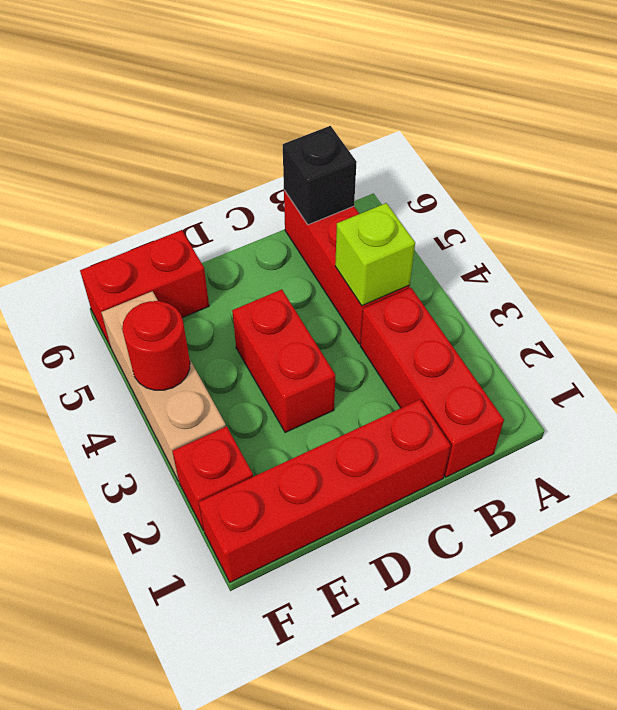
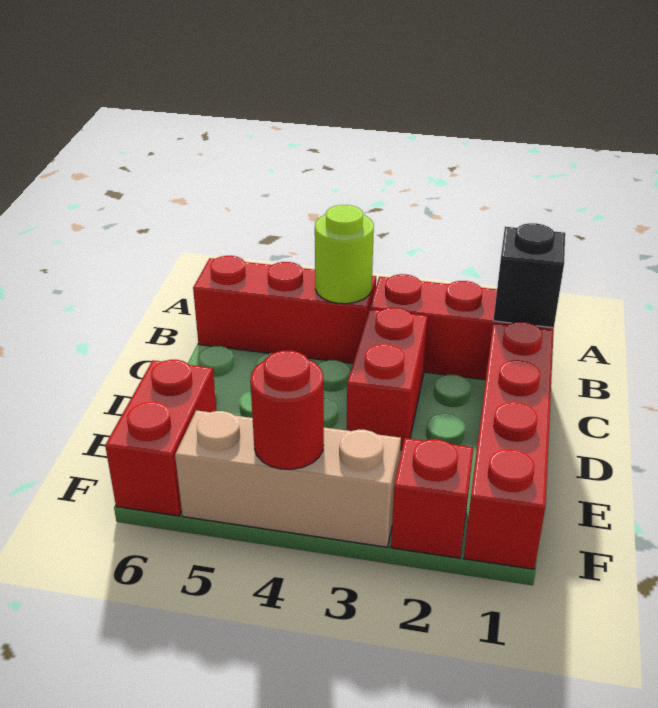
lime brick B4 level 2 -> lime round brick B4 level 2
black brick B6 level 2 -> black brick B1 level 2
red brick D3:D4 level 1 -> red brick C3:D3 level 1

